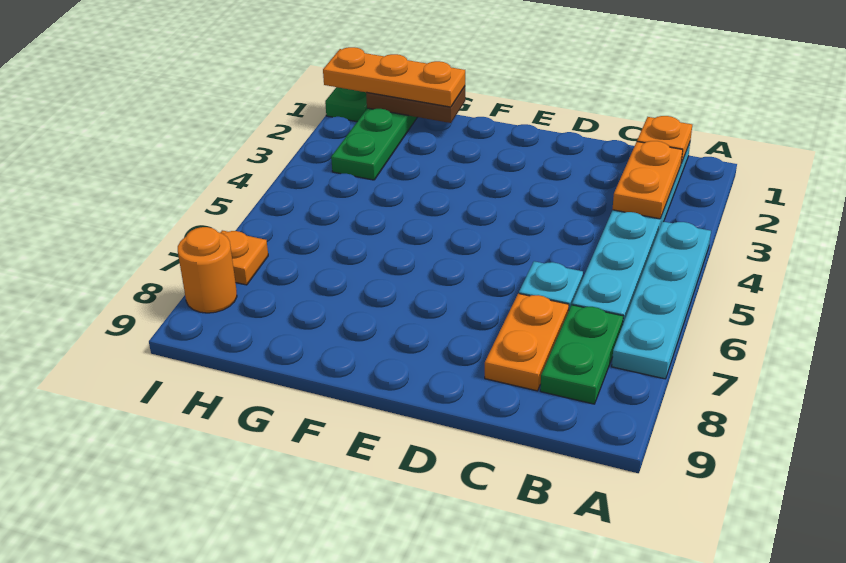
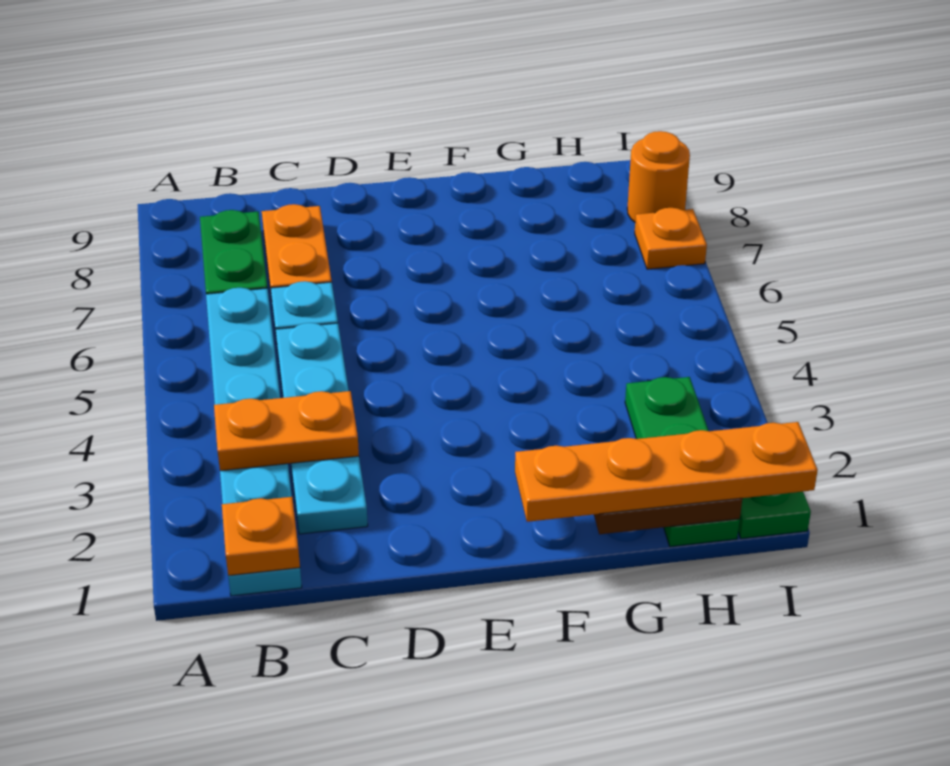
cyan plate A4:A7 level 1 -> cyan plate C2:C5 level 1
orange plate B2:B3 level 2 -> orange plate B3:C3 level 2
orange plate G1:I1 level 3 -> orange plate F1:I1 level 3

